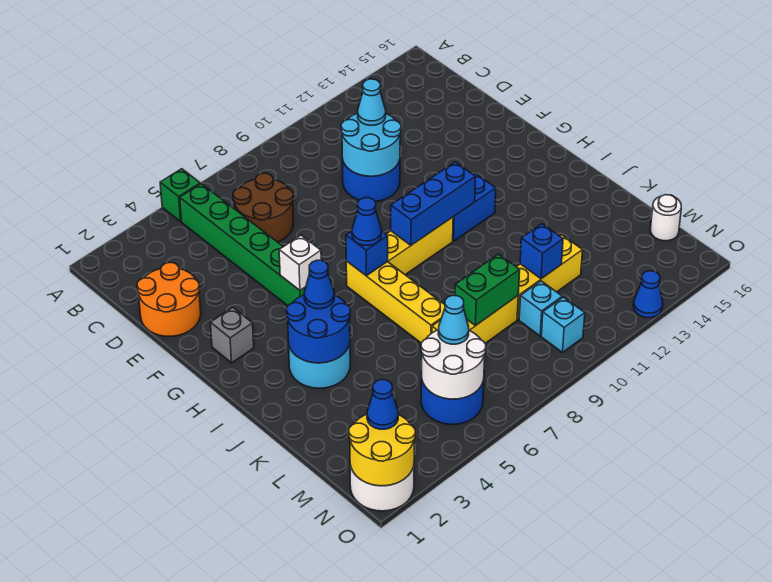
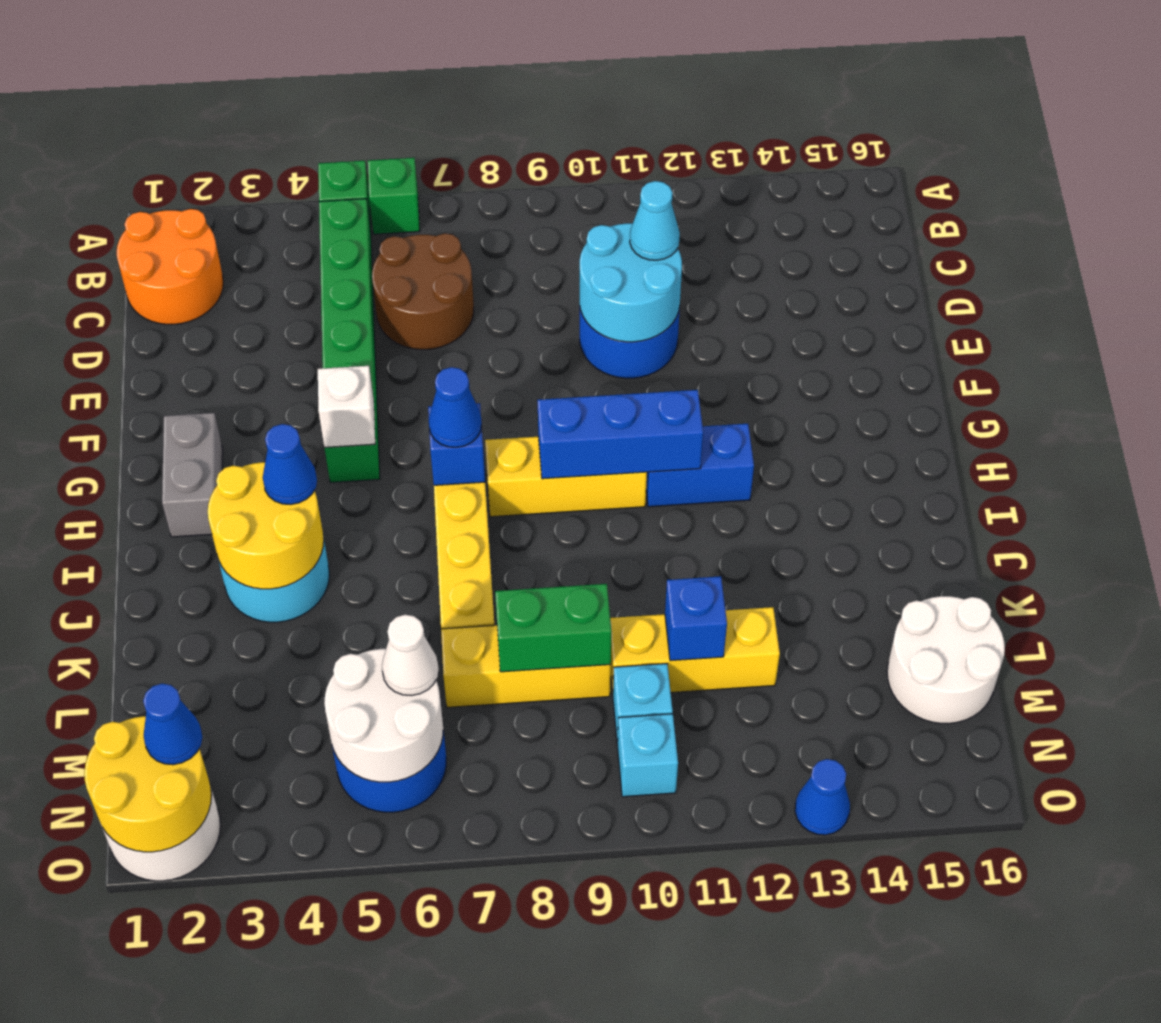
none -> green brick A6 level 1
orange round brick D1:E2 level 1 -> orange round brick B1:C2 level 1
grey brick G2 level 1 -> grey brick G2:H2 level 1
blue round brick I3:J4 level 2 -> yellow round brick I3:J4 level 2
cyan cone M6 level 3 -> white cone M6 level 3
white round brick M16 level 1 -> white round brick L15:M16 level 1

